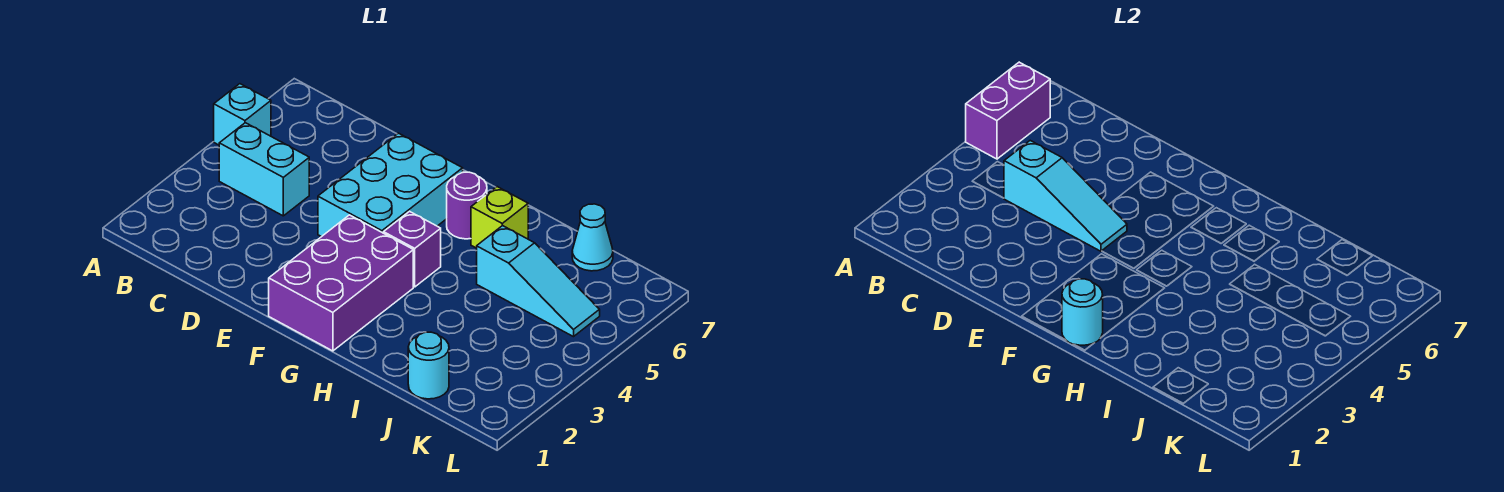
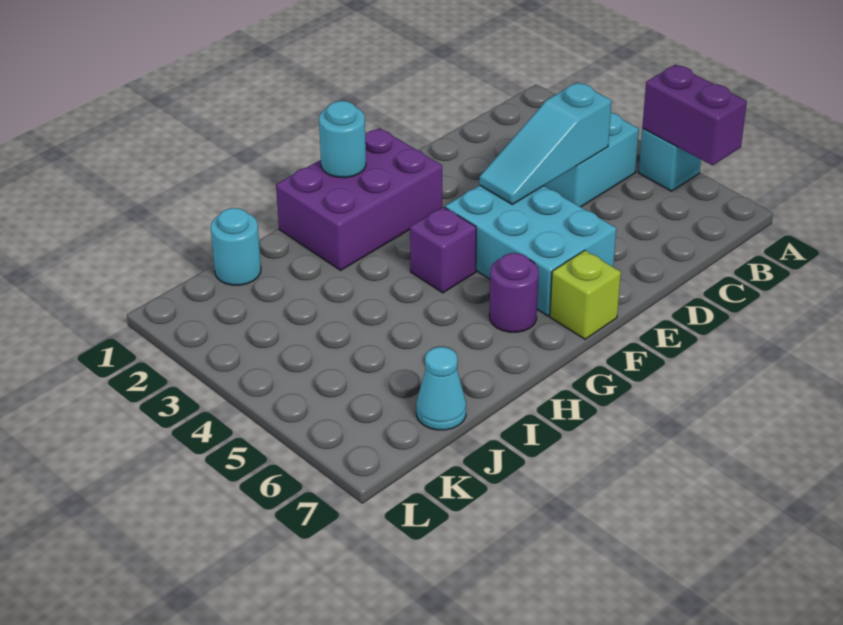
purple brick F1:G3 level 1 -> purple brick F1:H2 level 1
lime brick H6 level 1 -> lime brick F7 level 1
cyan slope I5:K5 level 1 top I -> none

